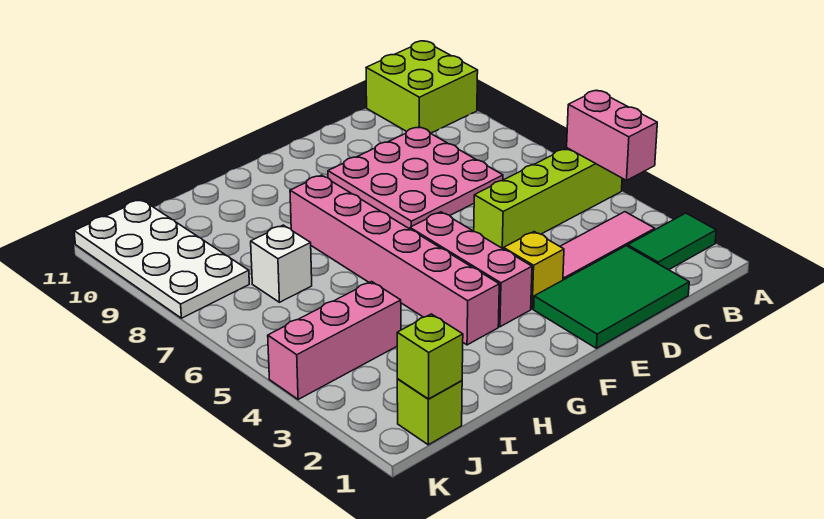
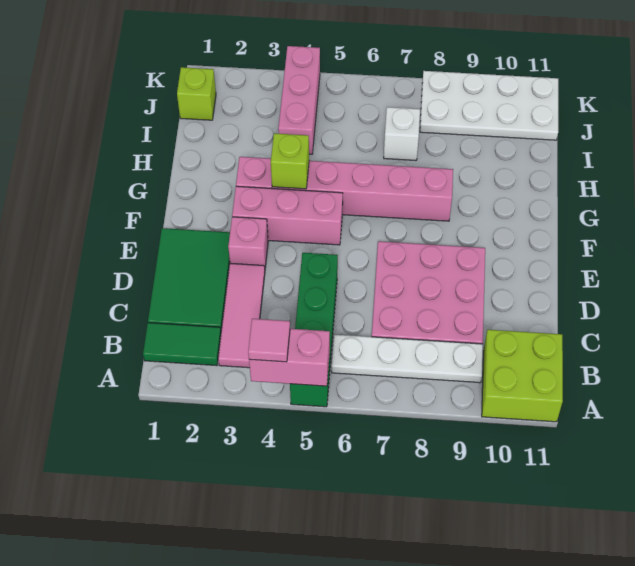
green tile A2:B2 level 1 -> green tile B1:B2 level 1
none -> pink tile A4 level 3
lime brick A5:D5 level 1 -> green brick A5:D5 level 1
none -> white plate B6:B9 level 1
yellow brick E3 level 1 -> pink brick E3 level 1
lime brick J1 level 2 -> lime brick G4 level 2

